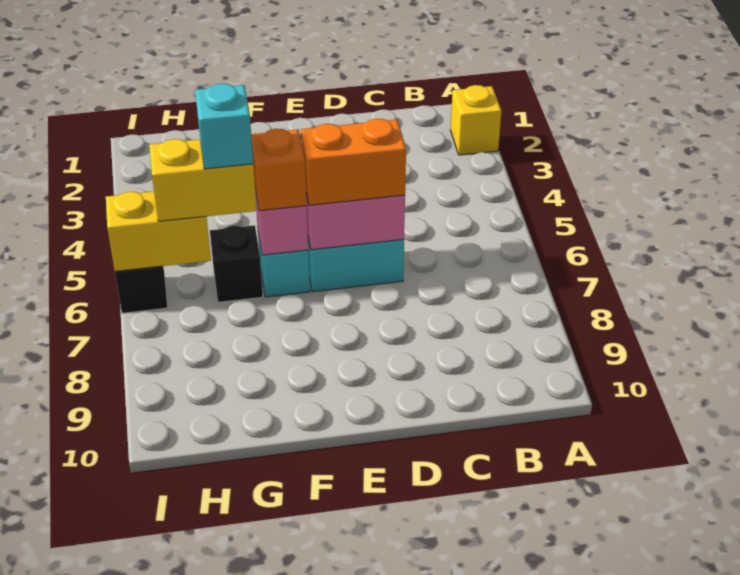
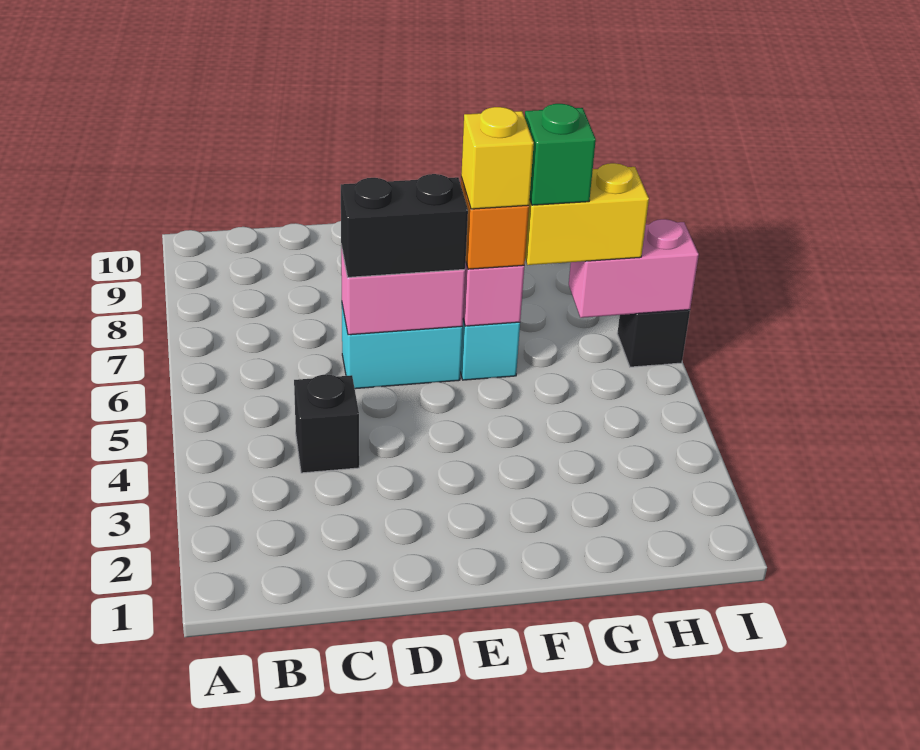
yellow brick A2 level 1 -> yellow brick F6 level 4
orange brick D6:E6 level 3 -> black brick D6:E6 level 3
black brick G6 level 1 -> black brick C4 level 1
cyan brick G6 level 4 -> green brick G6 level 4
yellow brick H6:I6 level 2 -> pink brick H6:I6 level 2

